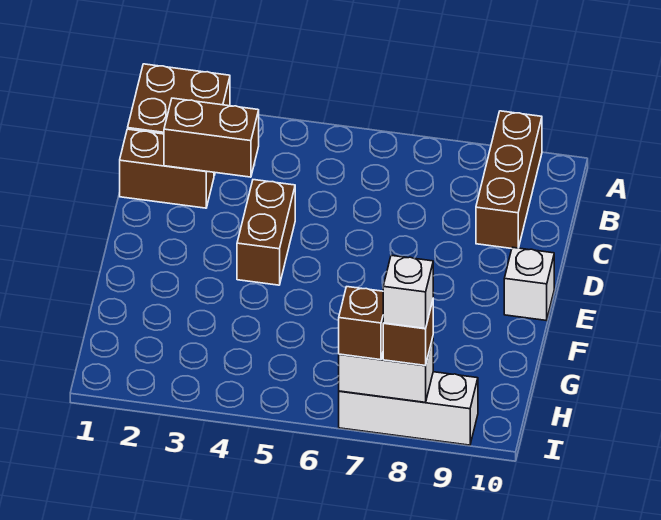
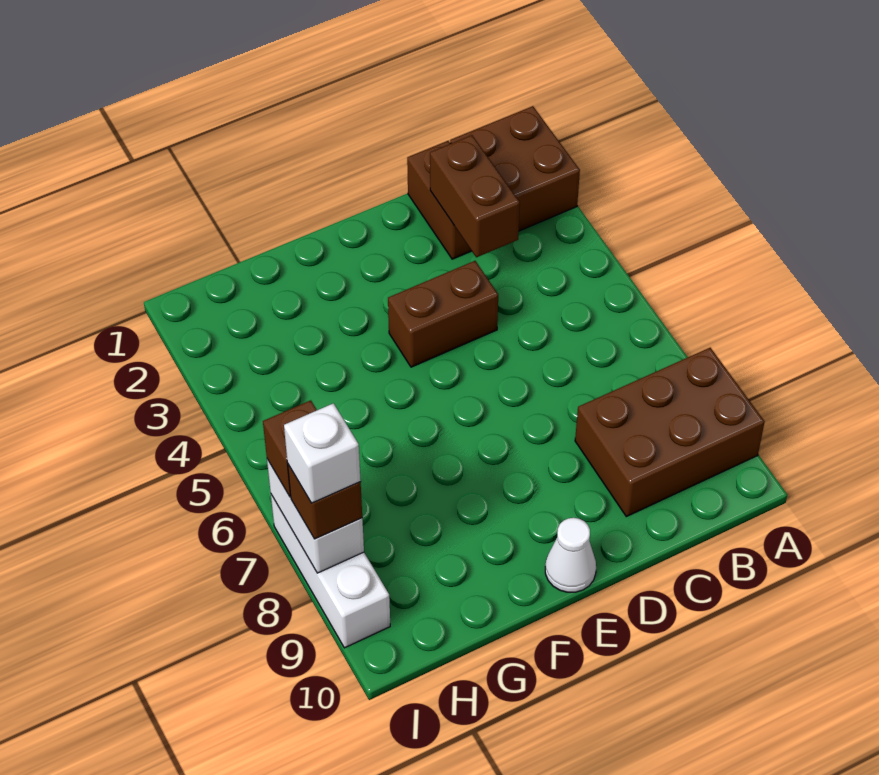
brown brick A9:C9 level 1 -> brown brick A8:C9 level 1
white brick E10 level 1 -> white cone E10 level 1

